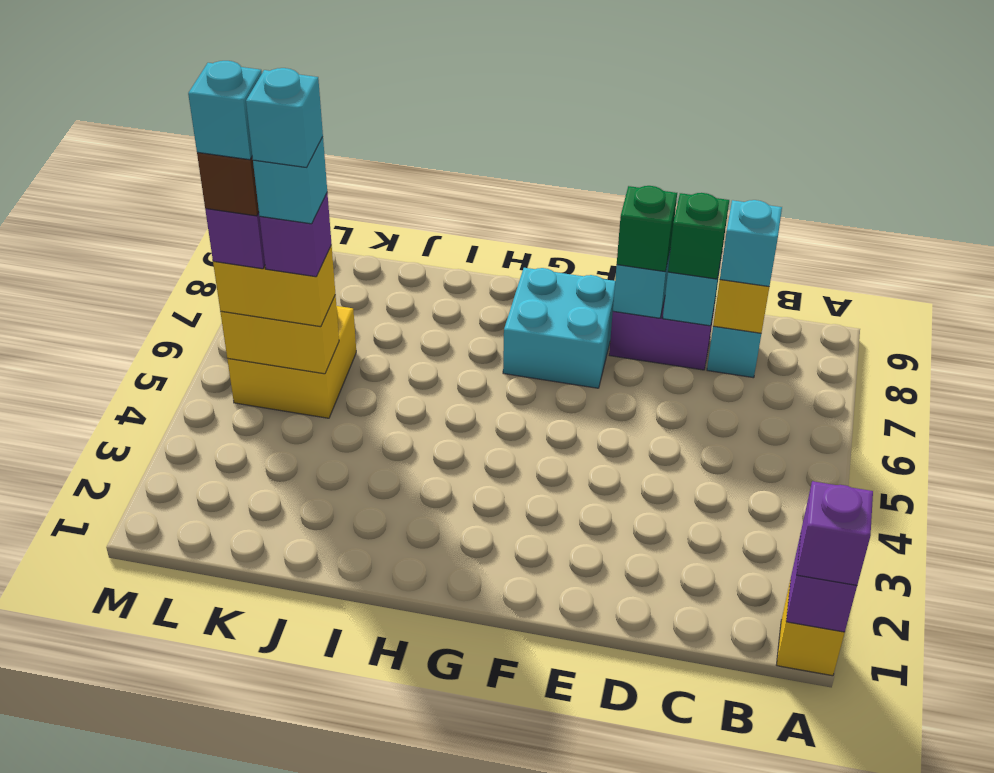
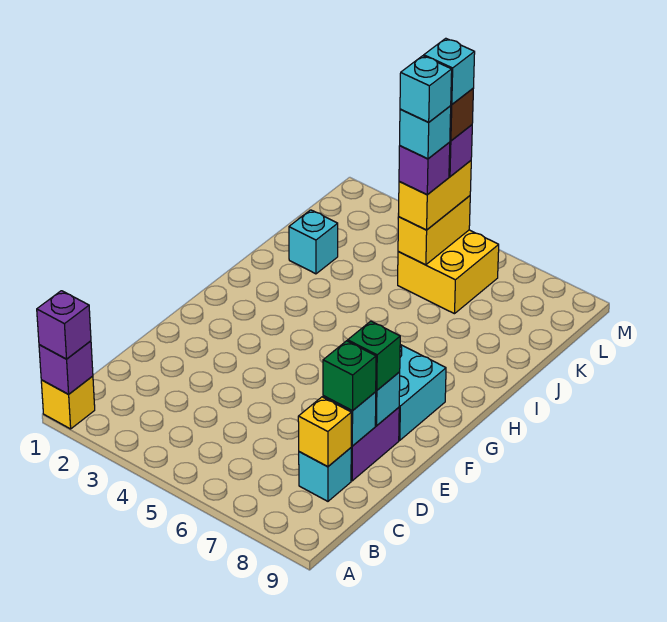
cyan brick C8 level 3 -> cyan brick J2 level 1

